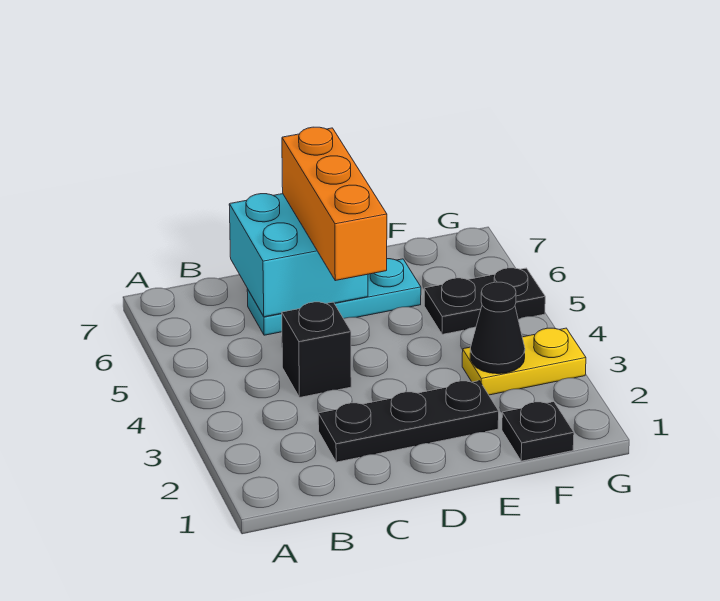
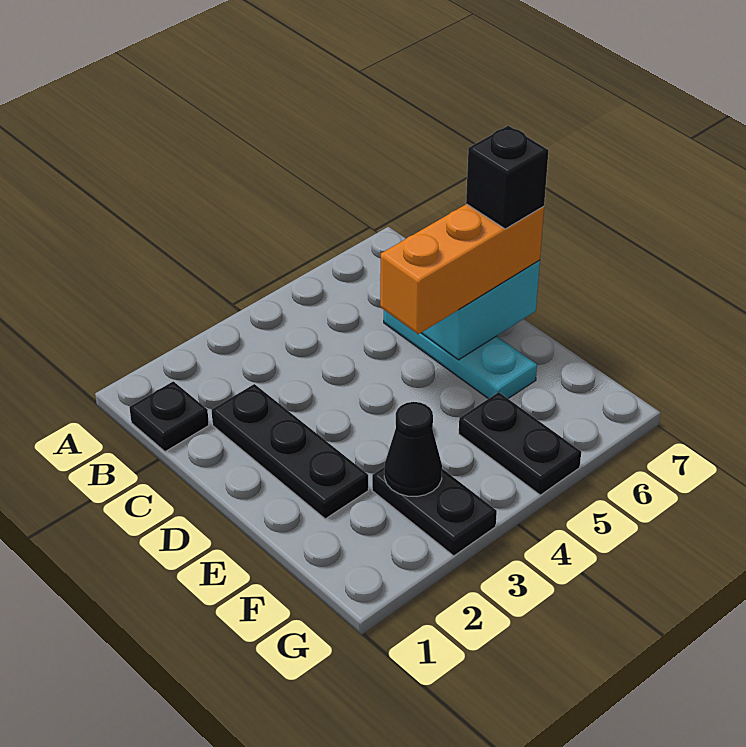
black brick C4 level 1 -> black brick D7 level 4
black plate F1 level 1 -> black plate B1 level 1
yellow plate F3:G3 level 1 -> black plate F3:G3 level 1

